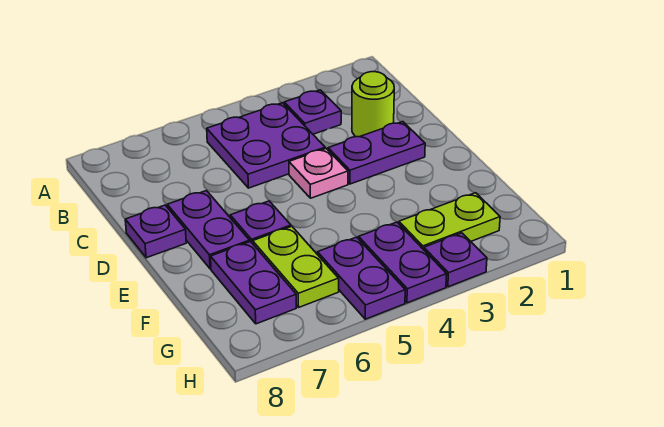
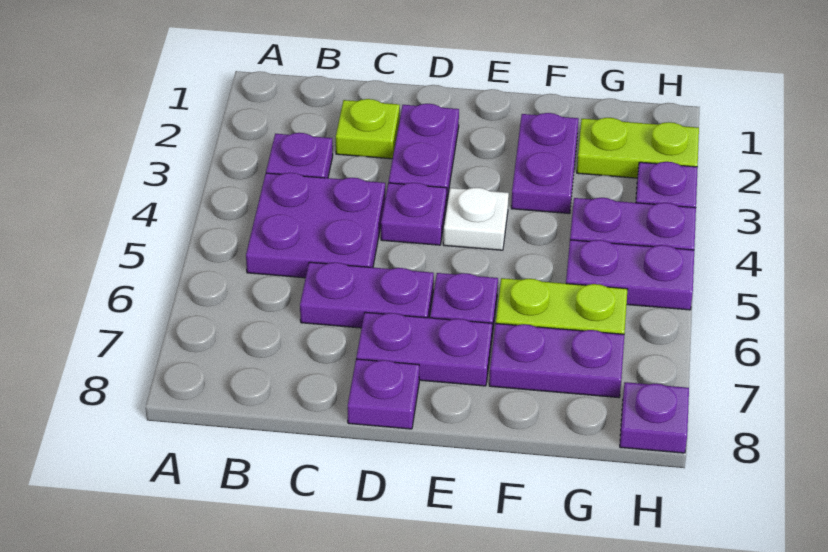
lime round brick C2 level 1 -> lime plate C2 level 1
none -> purple plate C6:D6 level 1
pink plate D4 level 1 -> purple plate D4 level 1
none -> white plate E4 level 1
none -> purple plate F2:F3 level 1
lime plate G2:G3 level 1 -> lime plate G2:H2 level 1
none -> purple plate H8 level 1

